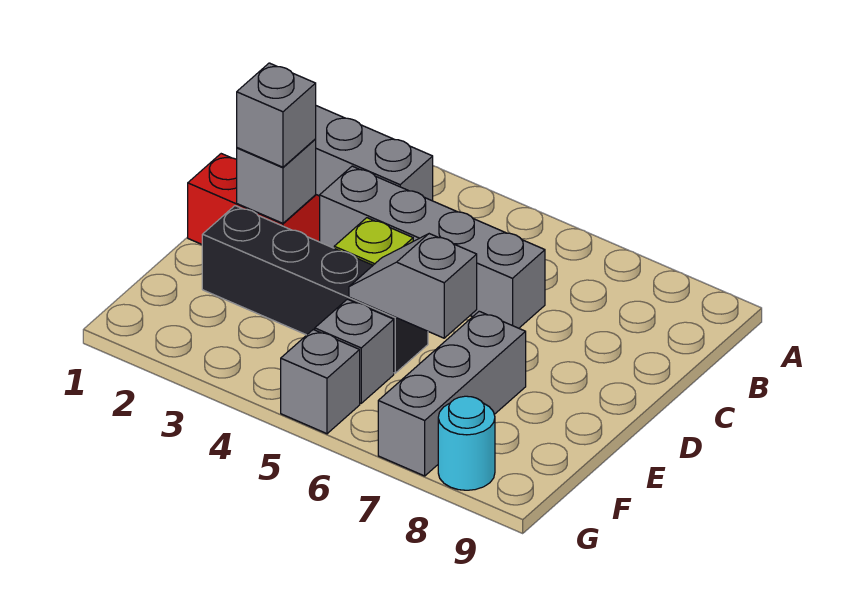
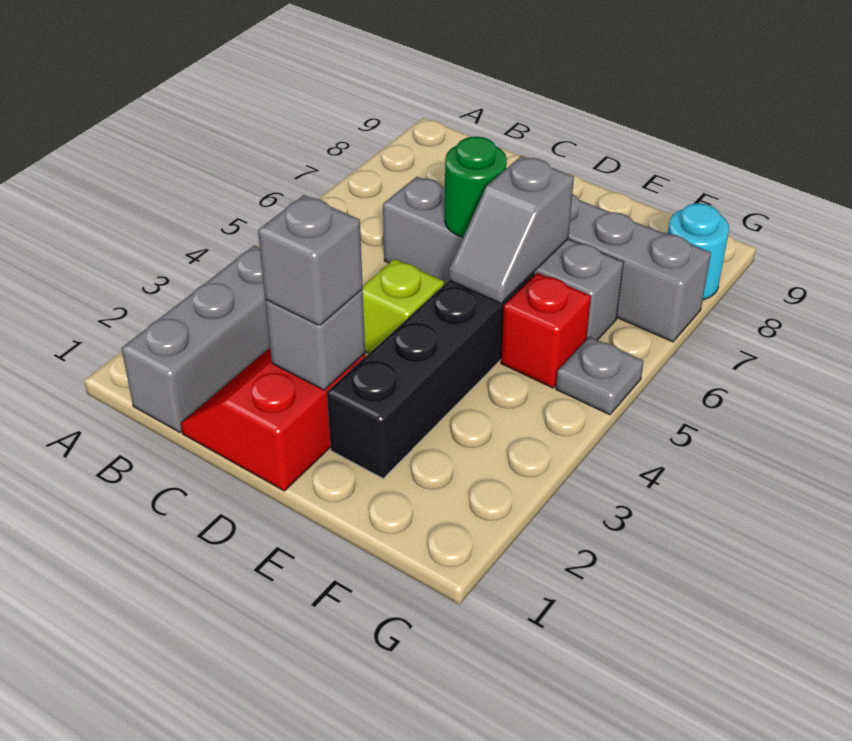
grey brick C3:C6 level 1 -> grey brick C6:F6 level 1
none -> green round brick D6 level 2
grey brick F5 level 1 -> red brick F5 level 1
grey brick G5 level 1 -> grey plate G5 level 1

